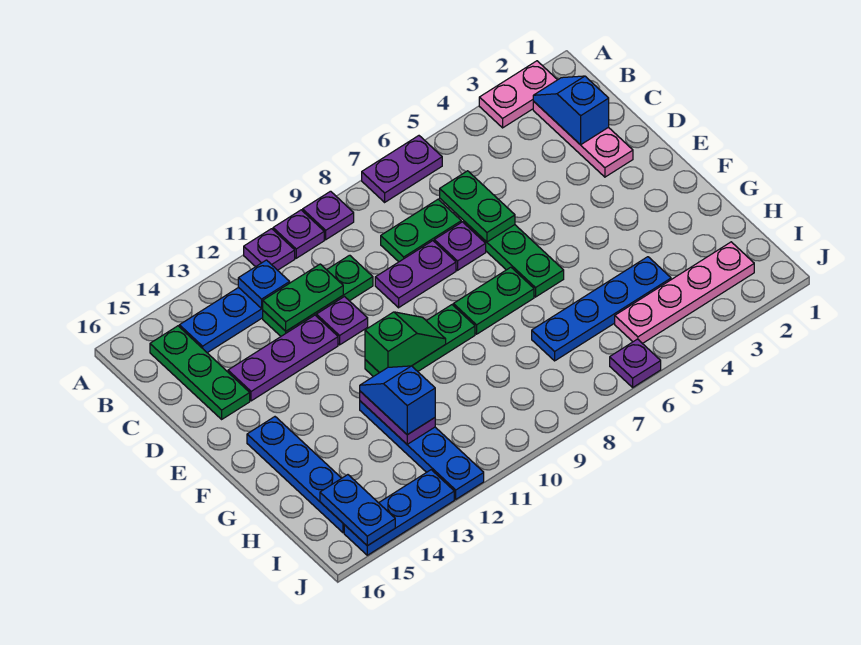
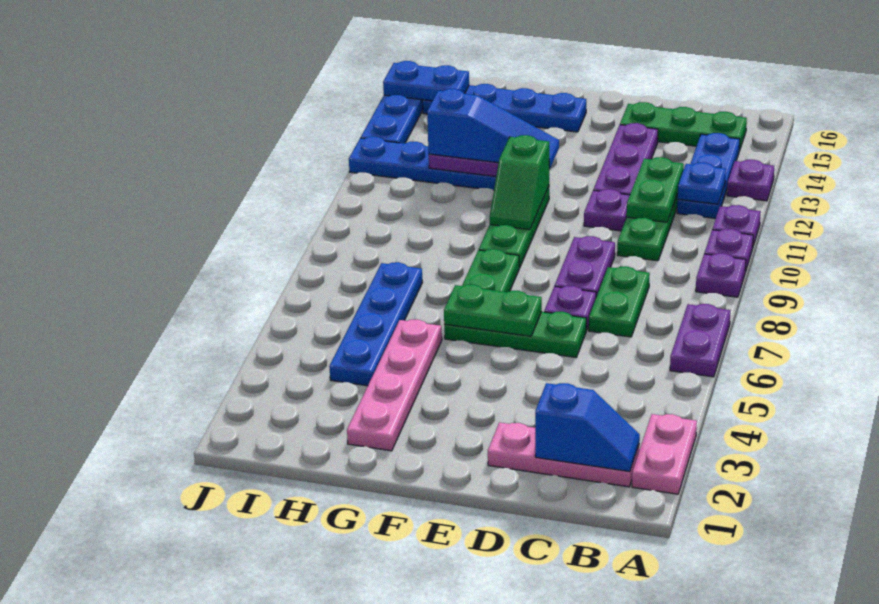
green plate C6:D6 level 2 -> green plate E6:F6 level 2
blue slope G12:H12 level 3 top H -> blue slope F12:H12 level 3 top H
pink plate I2:I5 level 1 -> pink plate G2:G5 level 1
purple plate J6 level 1 -> purple plate A13 level 1

